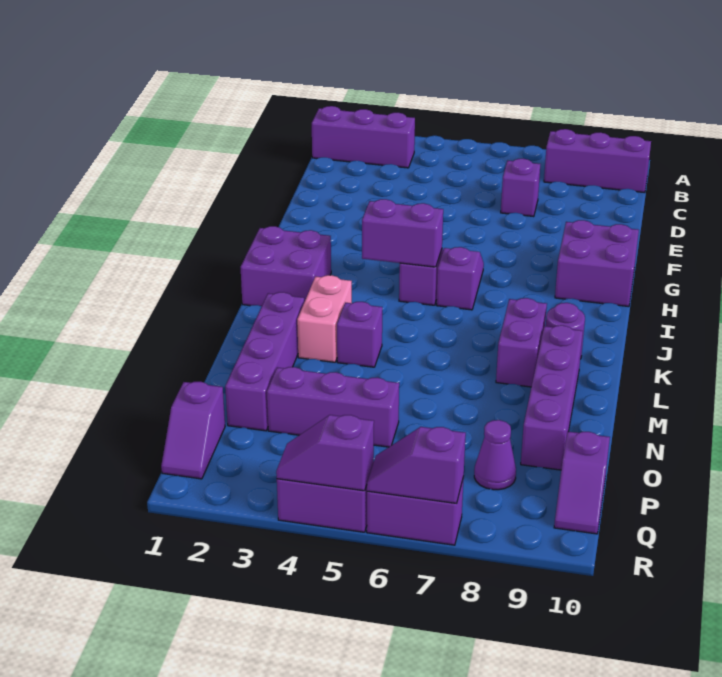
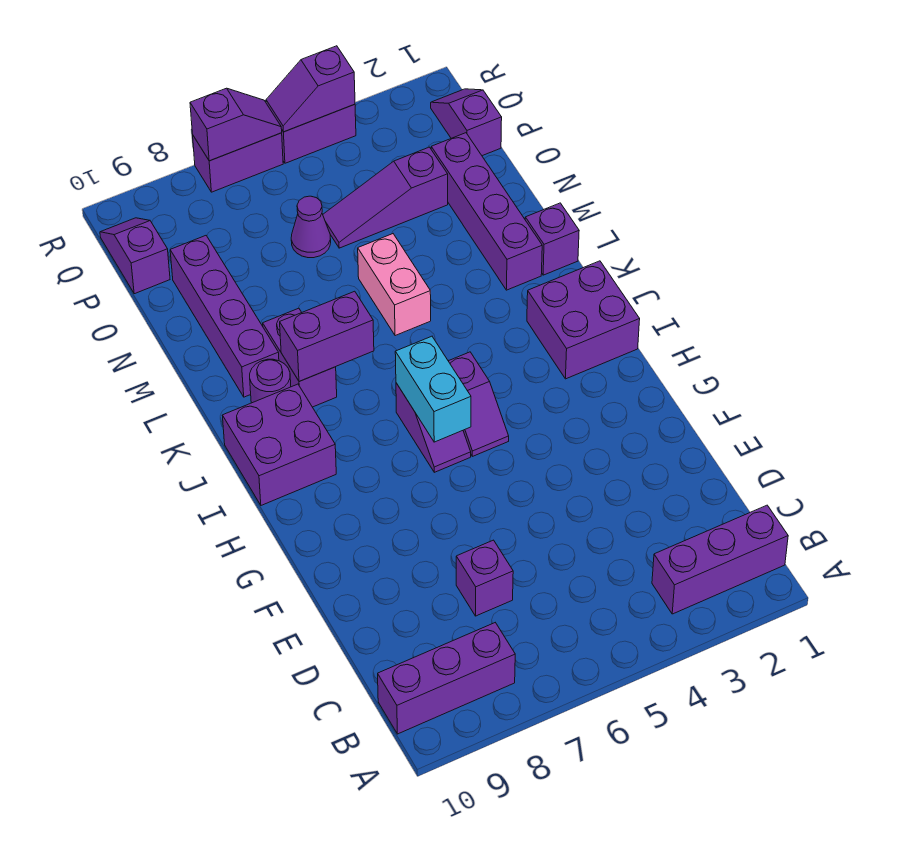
purple brick G9:H10 level 1 -> purple brick I9:J10 level 1
none -> cyan brick H6:I6 level 2
purple brick I4:I5 level 2 -> purple brick K7:K8 level 2
pink brick K3:L3 level 1 -> pink brick L5:M5 level 1
purple brick L4 level 1 -> purple brick L1 level 1
purple brick O3:O5 level 1 -> purple slope O3:O5 level 1 top 3
purple cone P8 level 1 -> purple cone O6 level 1
purple slope R4:R5 level 2 top 5 -> purple slope R4:R5 level 2 top 4

